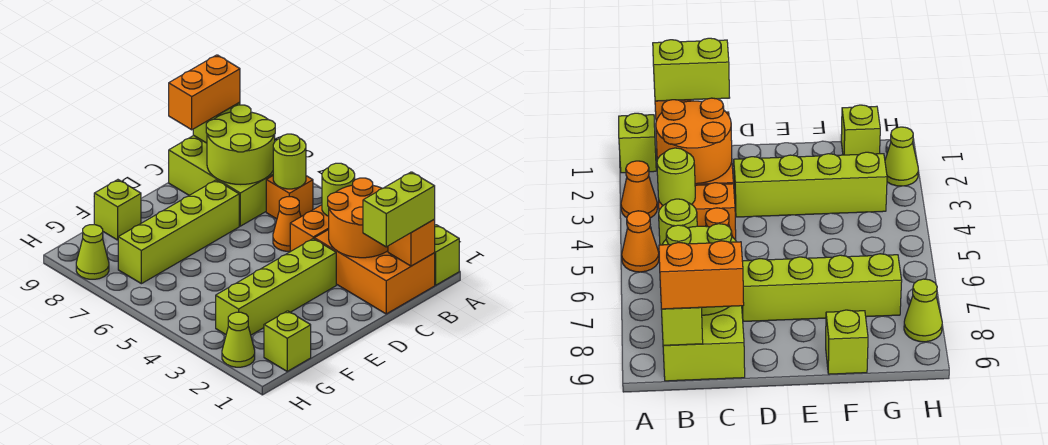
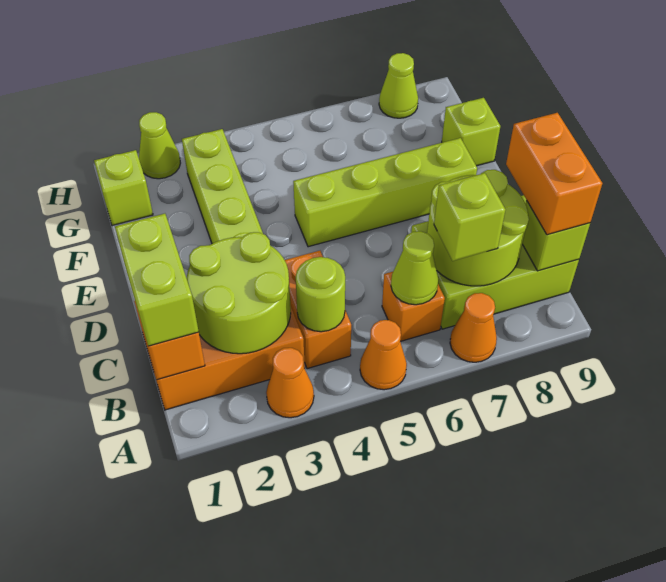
lime brick A1 level 1 -> lime brick B7 level 3
orange round brick B2:C3 level 2 -> lime round brick B2:C3 level 2
lime round brick B6 level 2 -> lime cone B6 level 2
orange cone C5 level 1 -> orange cone A7 level 1
lime brick D7:G7 level 1 -> lime brick E5:E8 level 1

